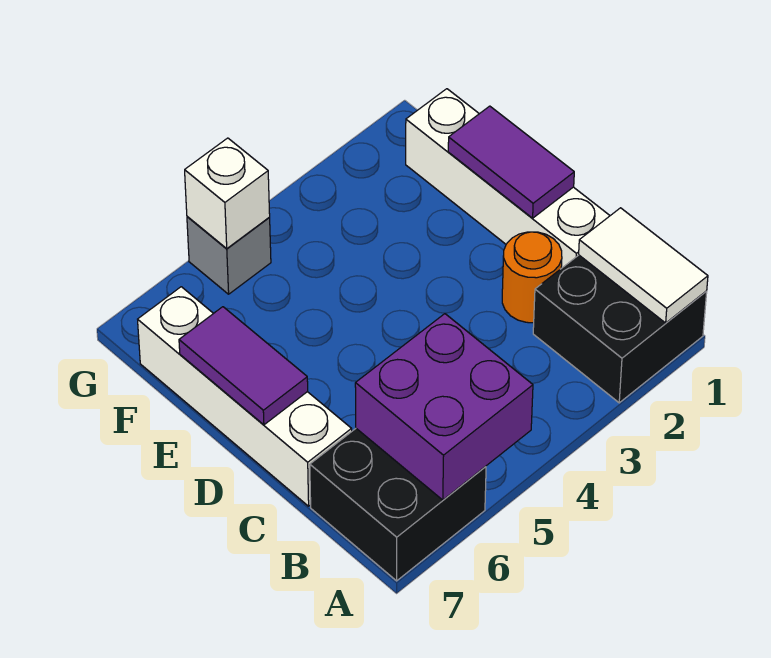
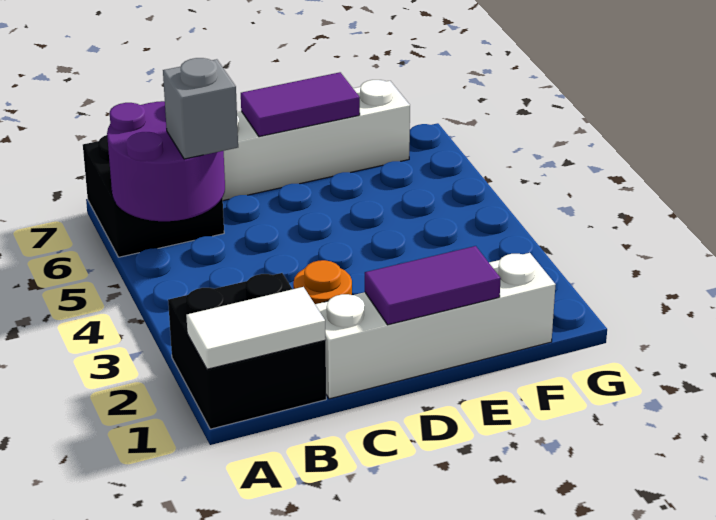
purple brick A5:B6 level 2 -> purple round brick A5:B6 level 2
grey brick G5 level 1 -> grey brick B5 level 3
white brick G5 level 2 -> none

